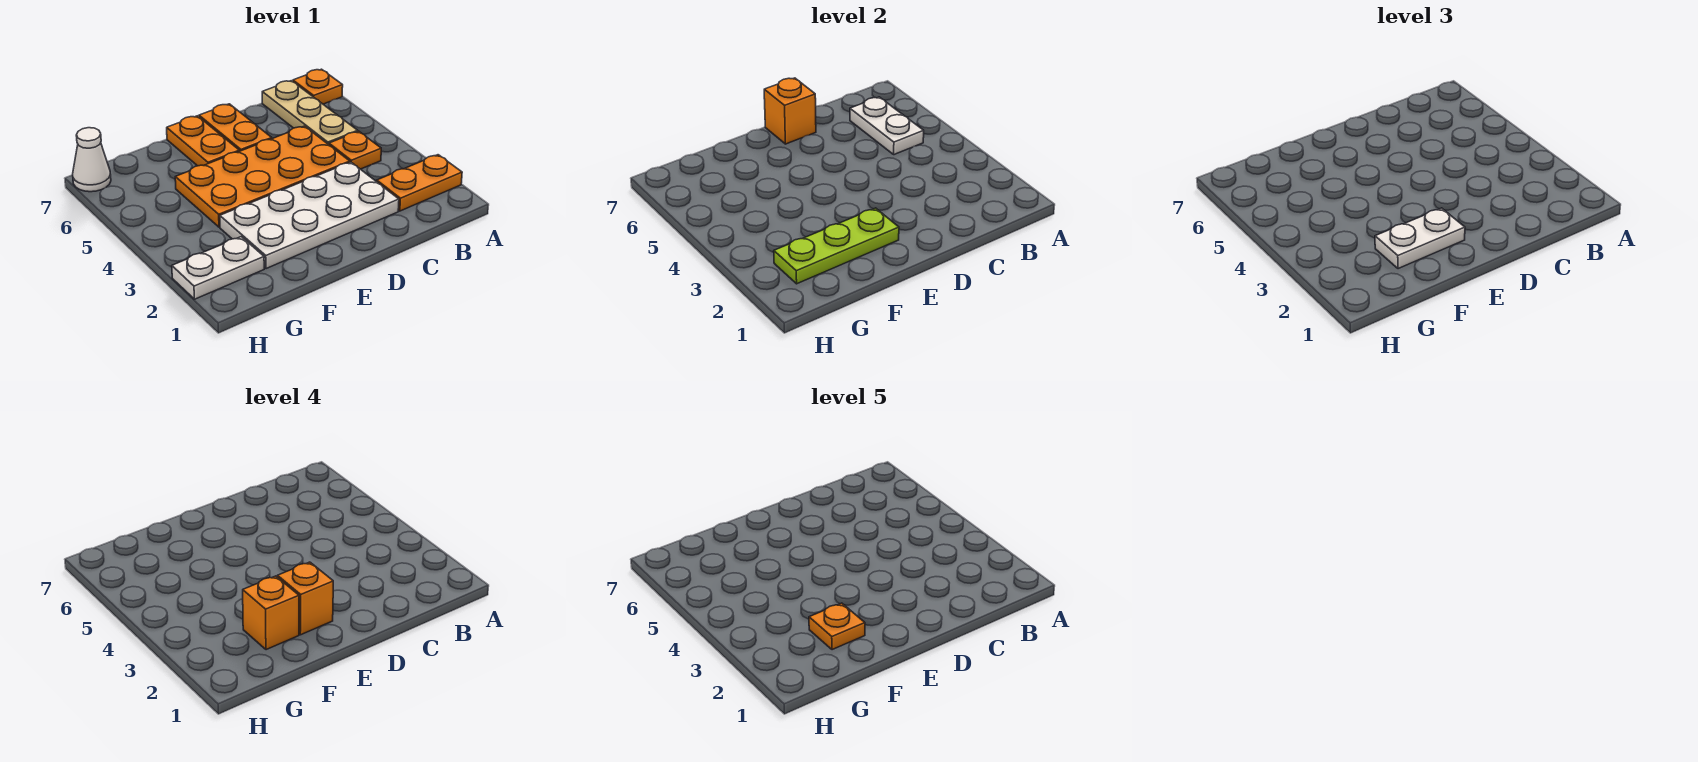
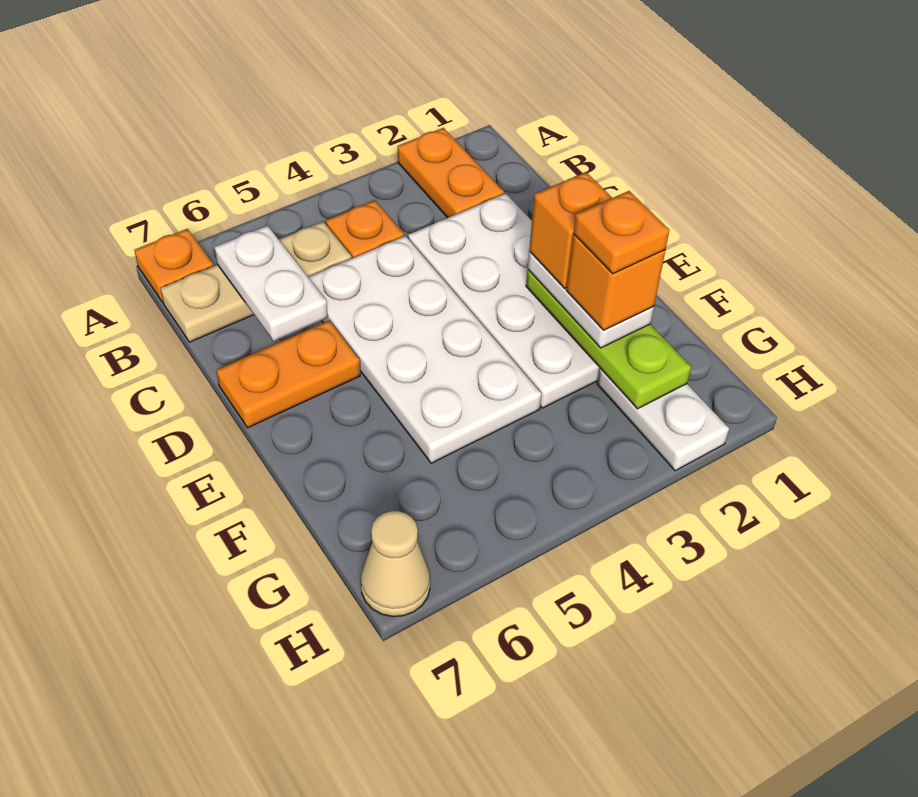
white plate B5:B6 level 2 -> white plate B6:C6 level 2
orange plate C4:F5 level 1 -> white plate C4:F5 level 1
orange brick D7 level 2 -> none
orange plate E6:E7 level 1 -> none
white cone H7 level 1 -> tan cone H7 level 1

